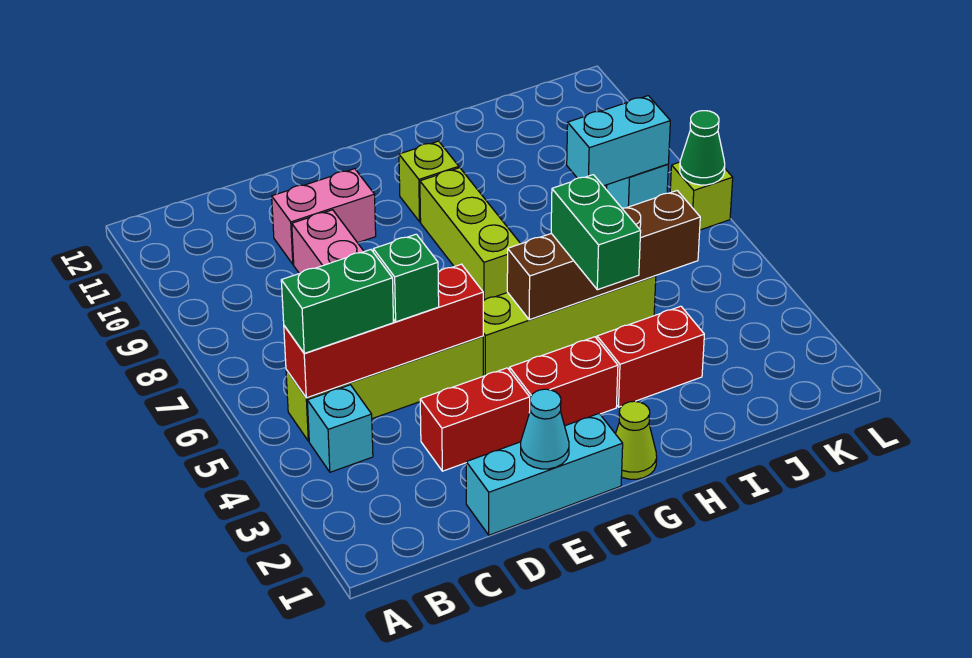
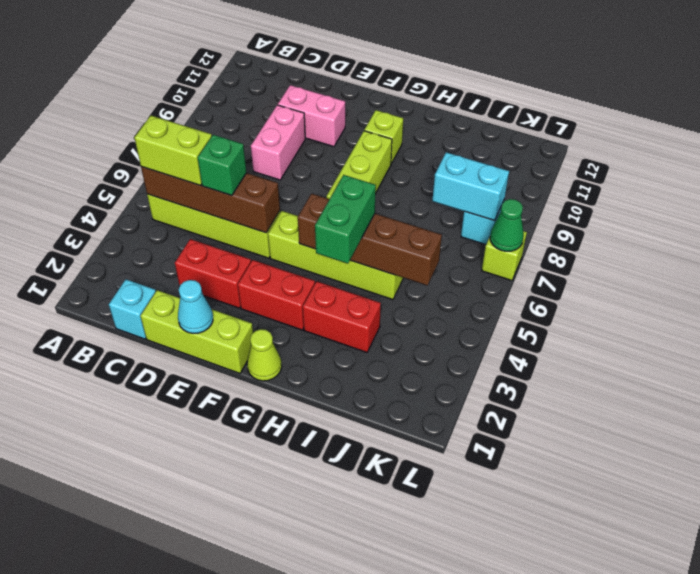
cyan brick B4 level 1 -> cyan brick C1 level 1
red brick B5:E5 level 2 -> brown brick B5:E5 level 2
green brick B5:C5 level 3 -> lime brick B5:C5 level 3
cyan brick D1:F1 level 1 -> lime brick D1:F1 level 1

